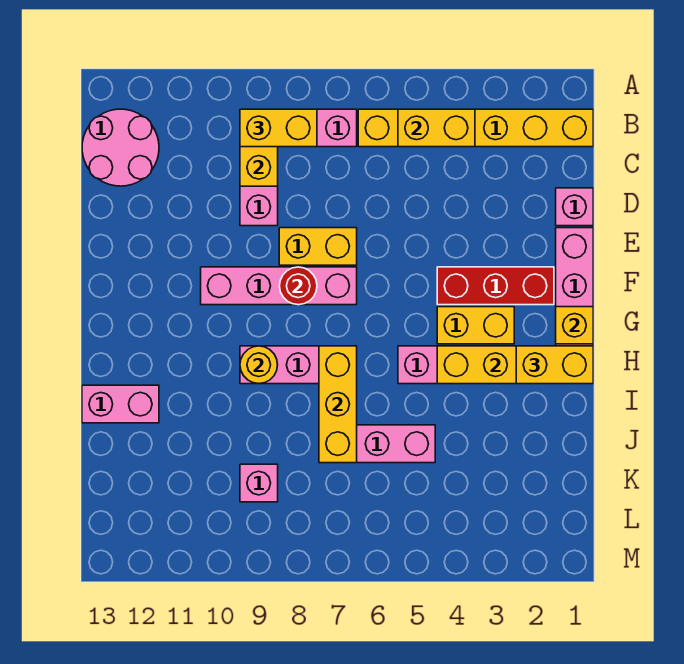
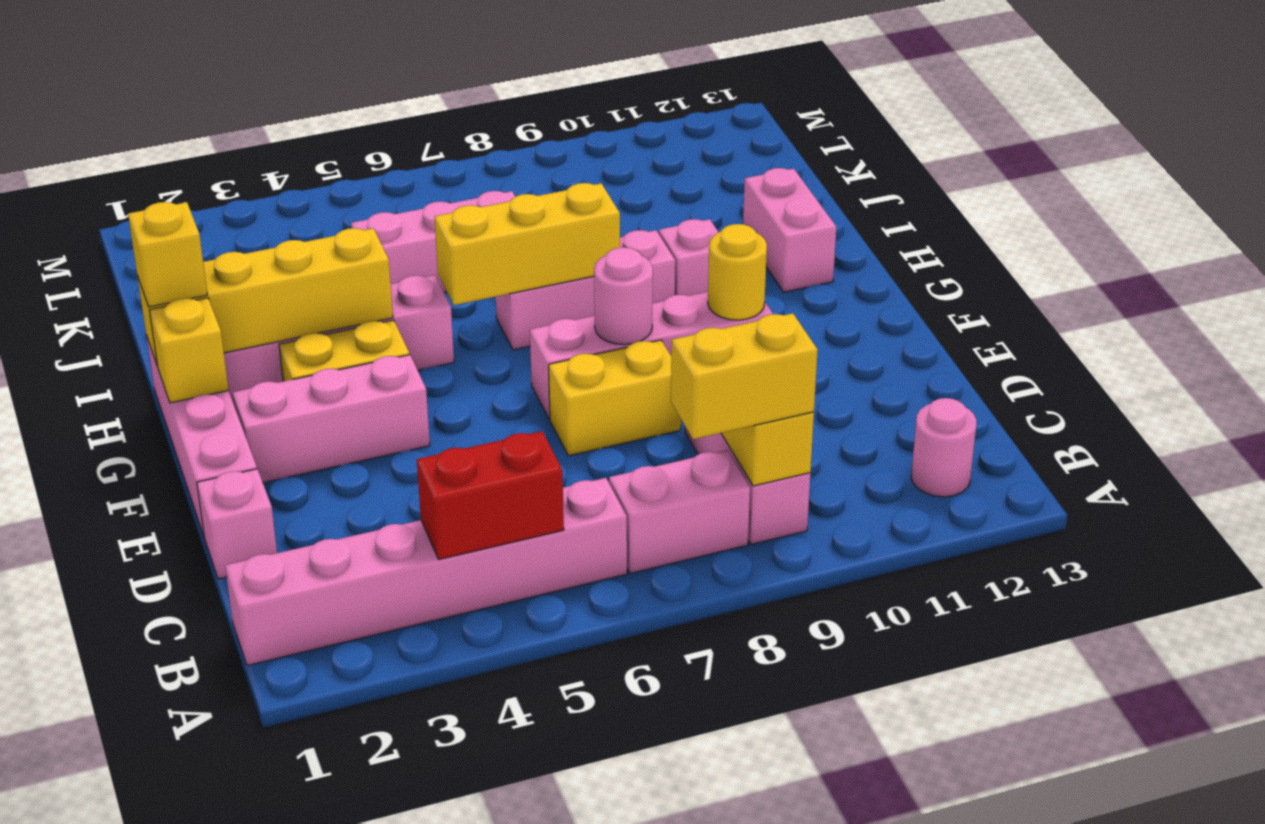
yellow brick B1:B6 level 1 -> pink brick B1:B6 level 1
yellow brick B4:B5 level 2 -> red brick B4:B5 level 2
pink round brick B12:C13 level 1 -> pink round brick B12 level 1
red brick F2:F4 level 1 -> pink brick F2:F4 level 1
red round brick F8 level 2 -> pink round brick F8 level 2
yellow brick H1:H2 level 3 -> yellow brick H1 level 3
yellow brick H7:J7 level 2 -> yellow brick H6:H8 level 2
yellow round brick H9 level 2 -> yellow round brick F10 level 2
pink brick I12:I13 level 1 -> pink brick H12:I12 level 1
pink brick K9 level 1 -> pink brick H10 level 1

